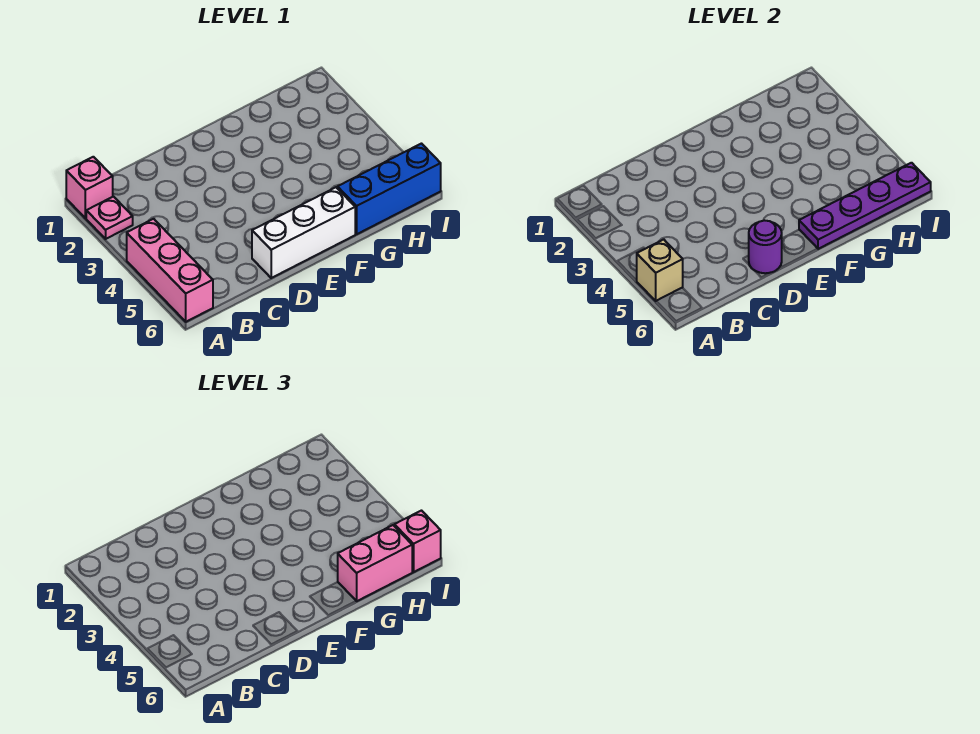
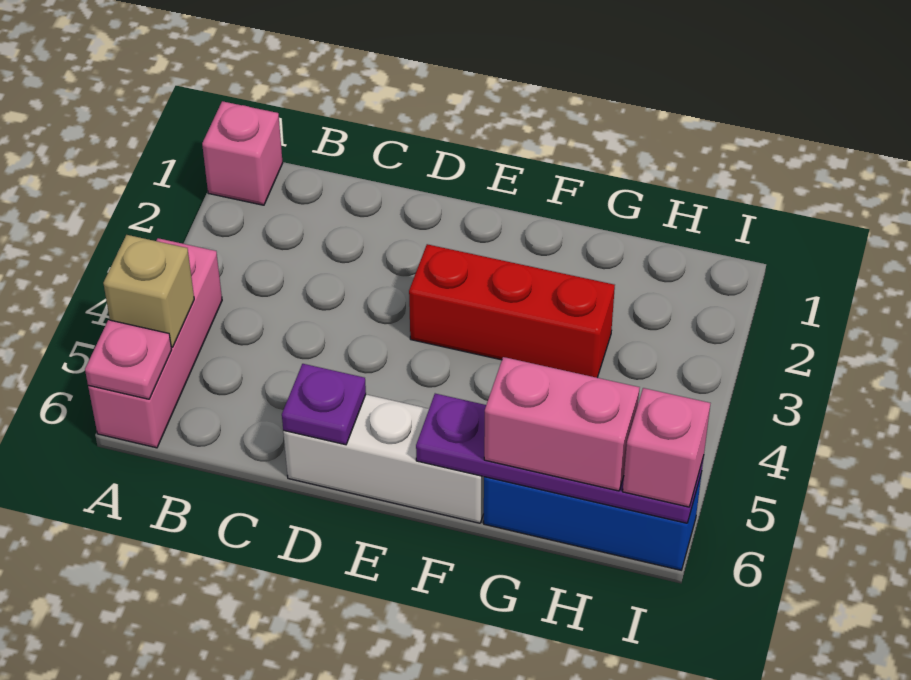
pink plate A2 level 1 -> pink plate A6 level 2
purple round brick D6 level 2 -> purple plate D6 level 2
none -> red brick E3:G3 level 1

